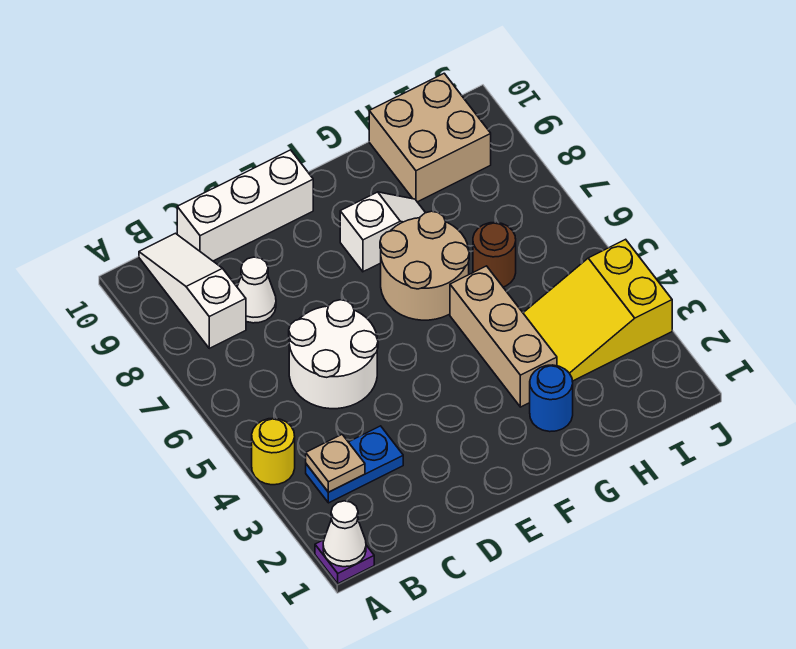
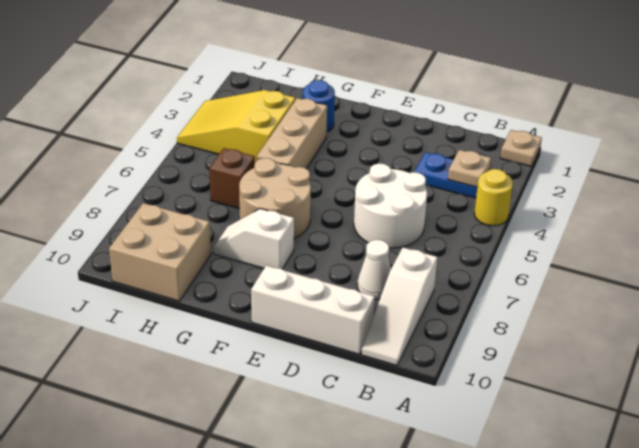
purple plate A1 level 1 -> tan plate A1 level 1
white cone A1 level 2 -> none
yellow slope H3:J4 level 1 top J -> yellow slope H3:J4 level 1 top H
brown round brick H6 level 1 -> brown brick H6 level 1

